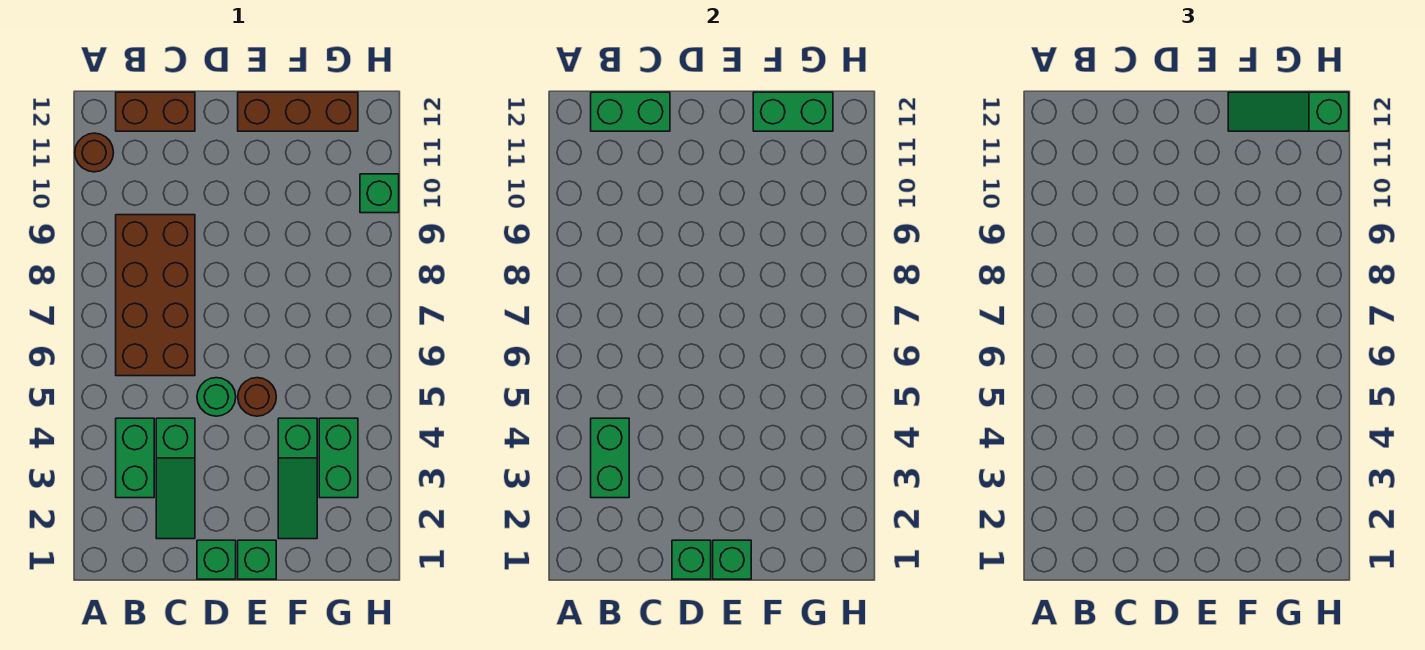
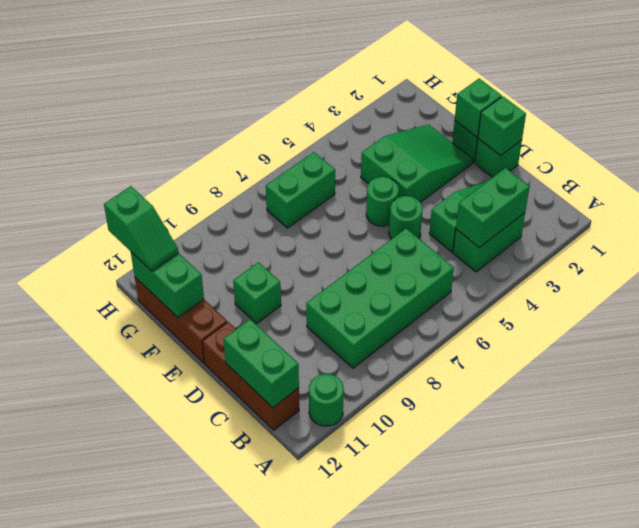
brown round brick A11 level 1 -> green round brick A11 level 1
brown brick B6:C9 level 1 -> green brick B6:C9 level 1
brown brick B12:C12 level 1 -> brown brick B12:D12 level 1
brown round brick E5 level 1 -> green round brick E5 level 1
green slope F2:F4 level 1 top 4 -> green slope E2:F4 level 1 top 4
green slope F12:H12 level 3 top H -> green slope G12:H12 level 3 top H
green brick G3:G4 level 1 -> green brick G6:G7 level 1
green brick H10 level 1 -> green brick E10 level 1

